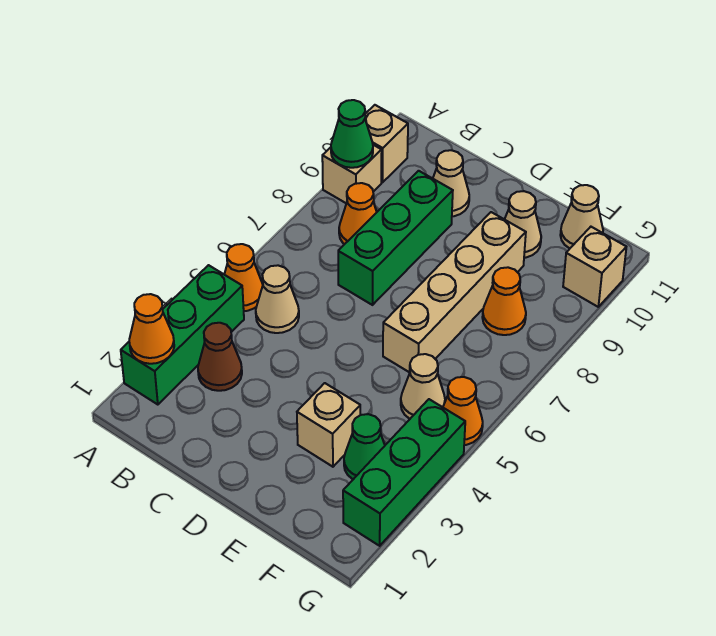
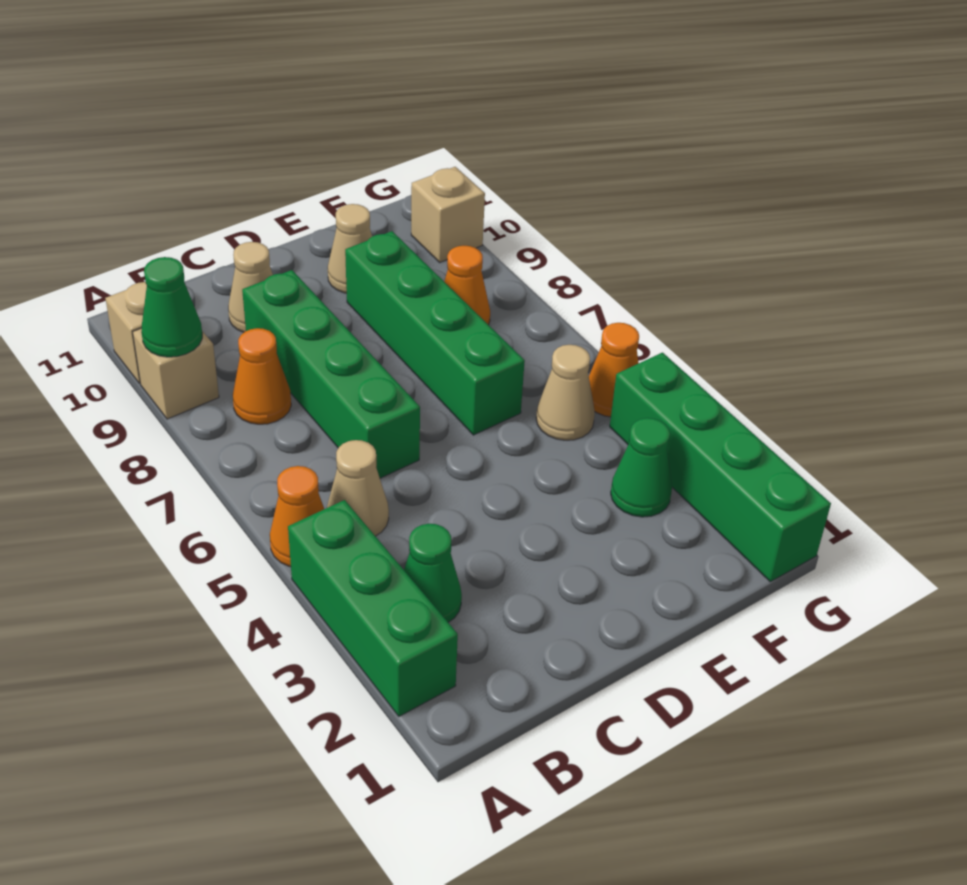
orange cone A2 level 2 -> none
brown cone B3 level 1 -> green cone B3 level 1
green brick C7:C9 level 1 -> green brick C6:C9 level 1
tan brick E3 level 1 -> none
tan brick E6:E9 level 1 -> green brick E6:E9 level 1
tan cone F11 level 1 -> none
green brick G2:G4 level 1 -> green brick G1:G4 level 1

